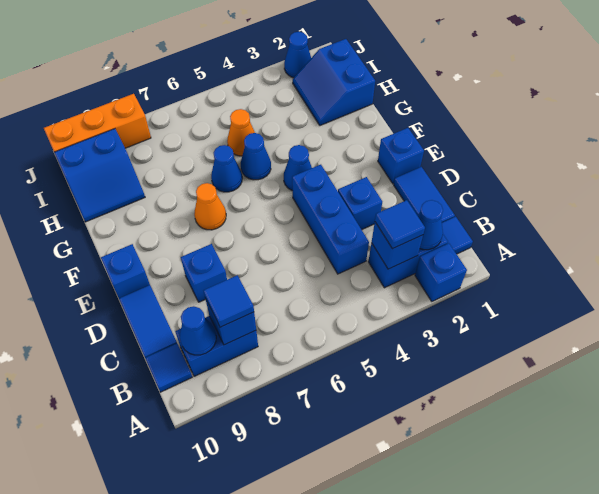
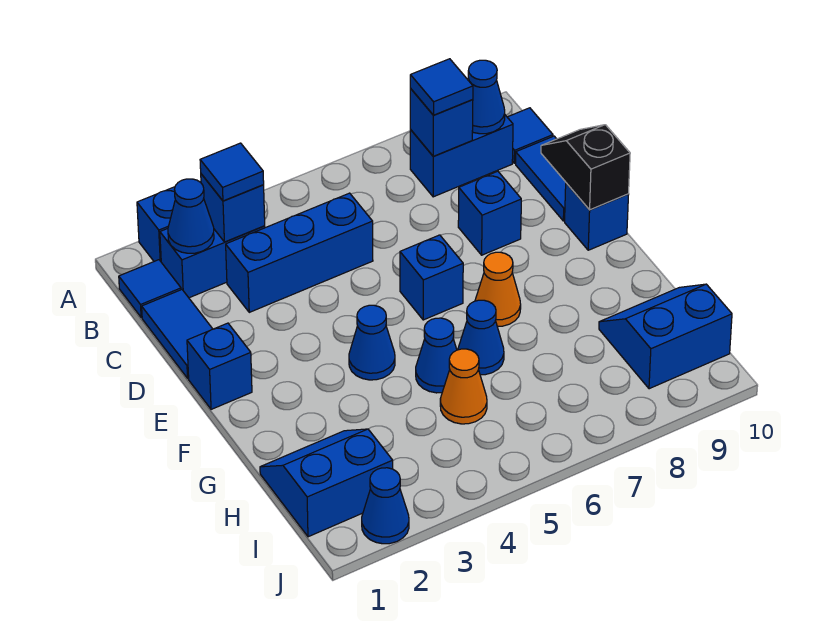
blue brick C4:E4 level 1 -> blue brick C3:C5 level 1
blue brick D3 level 1 -> blue brick E6 level 1
none -> black slope D10:E10 level 2 top E
blue slope H1:I2 level 1 top 1 -> blue slope H1:I2 level 1 top I
orange brick J8:J10 level 1 -> none

